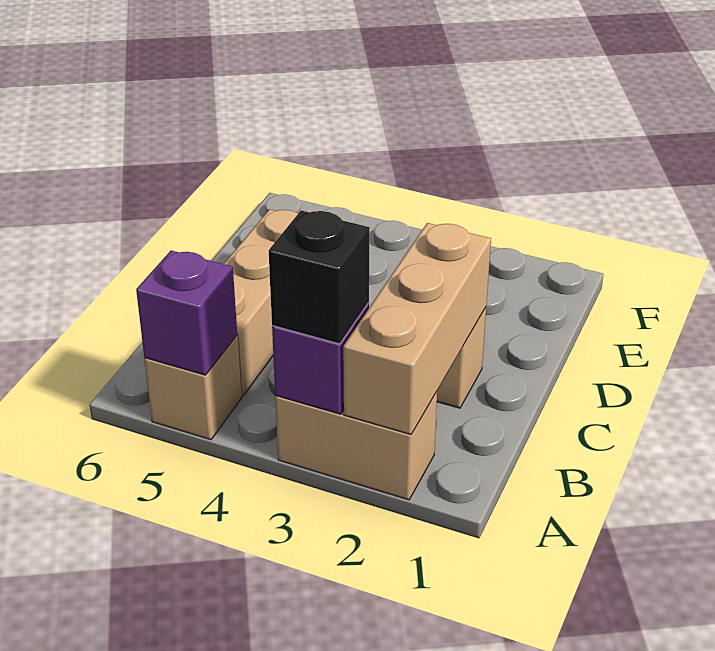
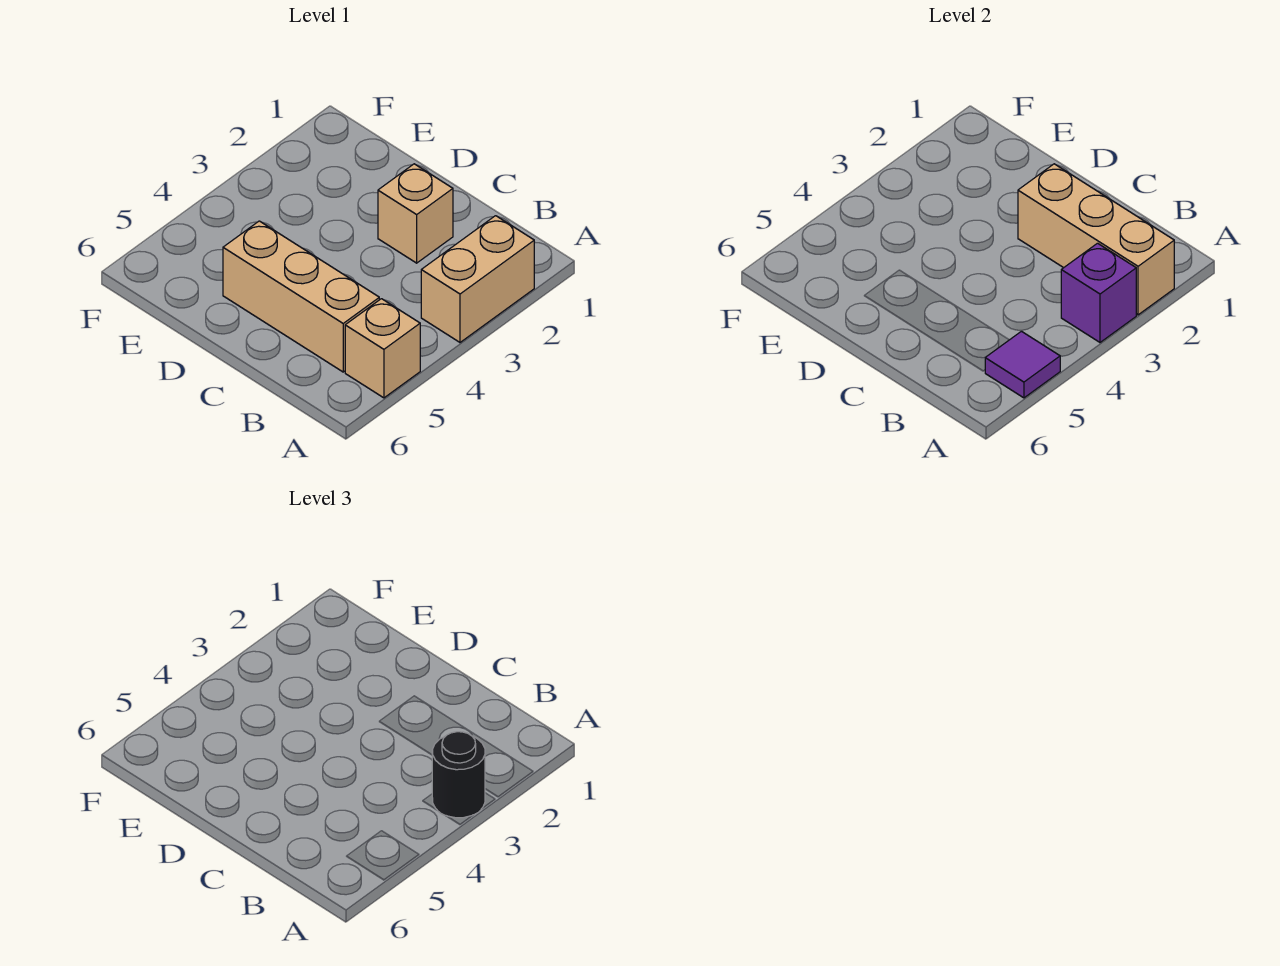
black brick A3 level 3 -> black round brick A3 level 3
purple brick A5 level 2 -> purple tile A5 level 2

